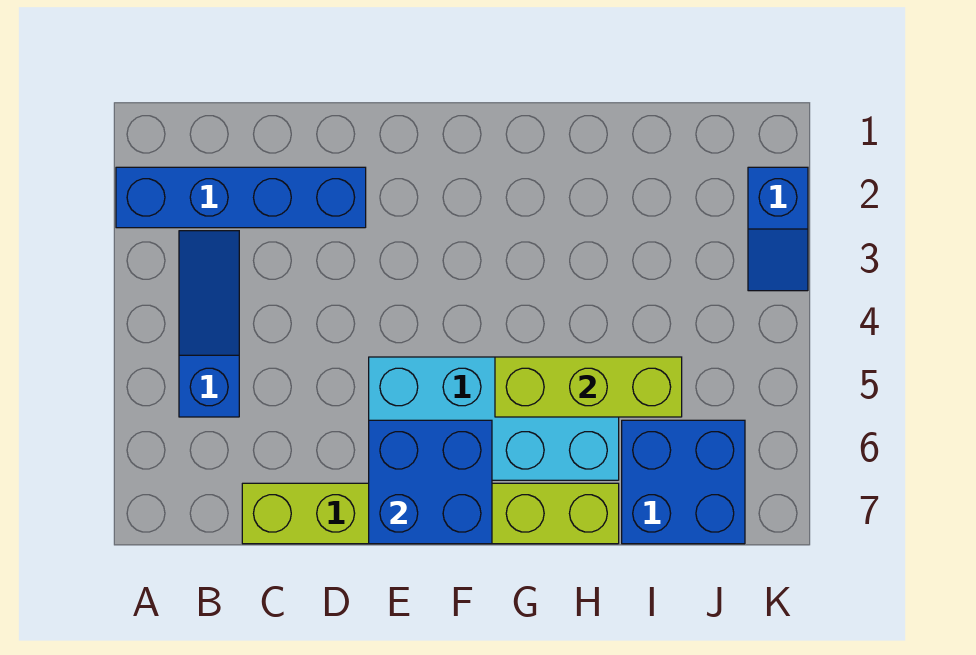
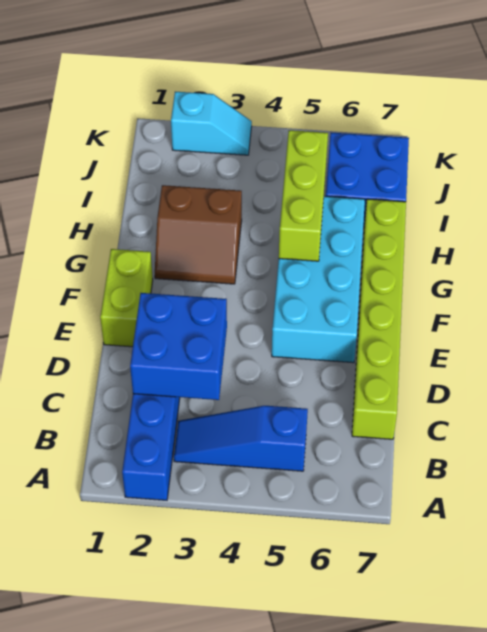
none -> lime brick E1:F1 level 1
blue brick E6:F7 level 2 -> blue brick C2:D3 level 2
none -> brown slope G2:H3 level 1 top H
blue slope K2:K3 level 1 top 2 -> cyan slope K2:K3 level 1 top 2

